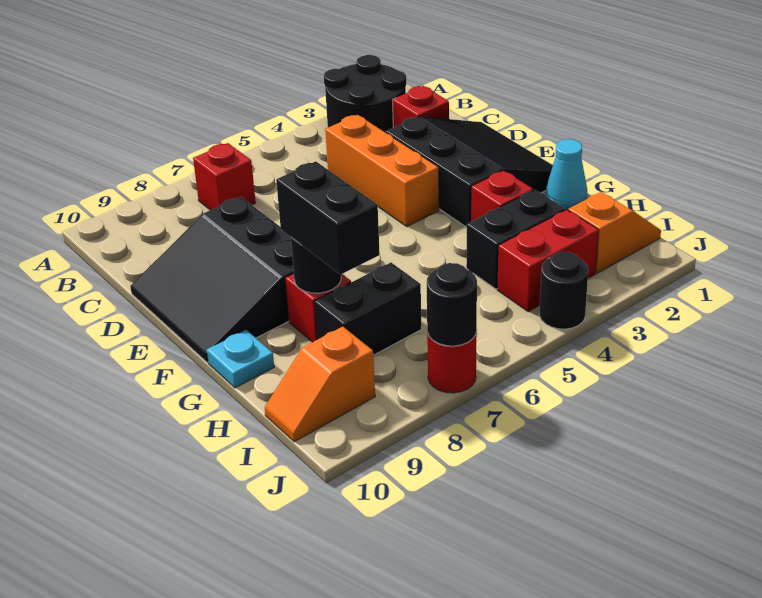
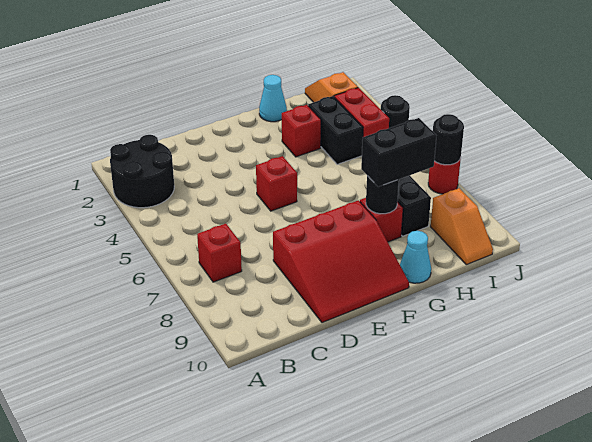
red brick C2 level 1 -> red brick E5 level 1
orange brick C4:E4 level 1 -> none
black slope D1:F3 level 1 top 3 -> none
black slope D8:F10 level 1 top 8 -> red slope D8:F10 level 1 top 8
cyan plate G10 level 1 -> cyan cone G10 level 1

